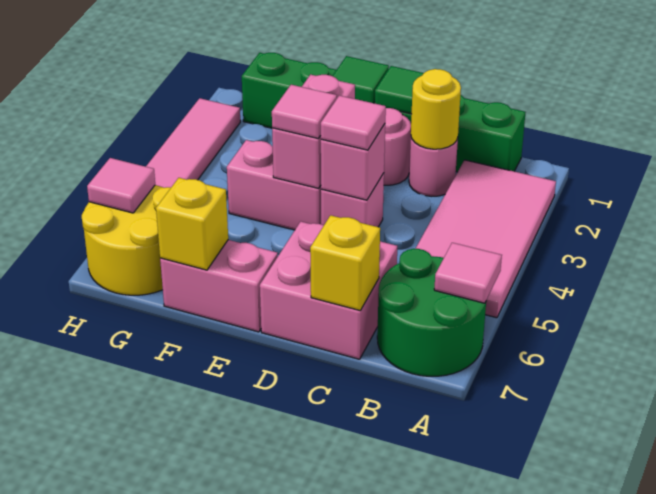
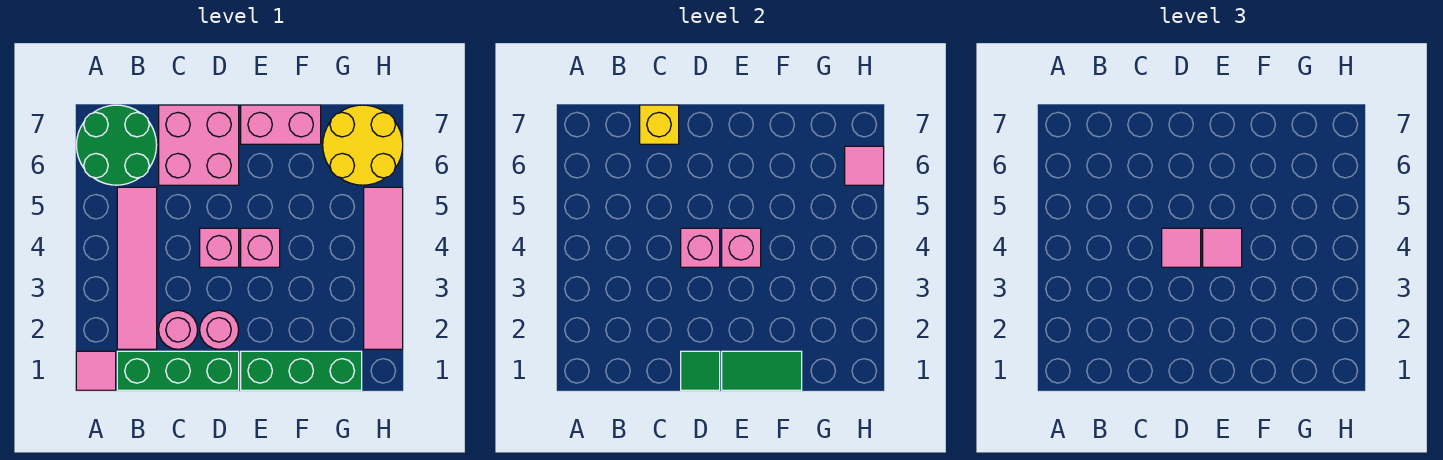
pink tile A2:B5 level 1 -> pink tile B2:B5 level 1
pink tile A6 level 2 -> pink tile A1 level 1
yellow round brick C2 level 2 -> none
green tile E1 level 2 -> green tile E1:F1 level 2
pink brick E3:E4 level 2 -> pink brick E4 level 2
pink brick E4:F4 level 1 -> pink brick E4 level 1
yellow brick F7 level 2 -> none

